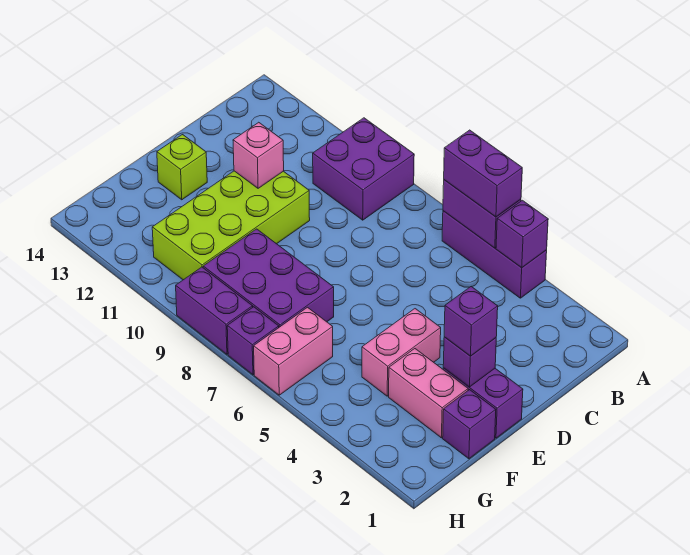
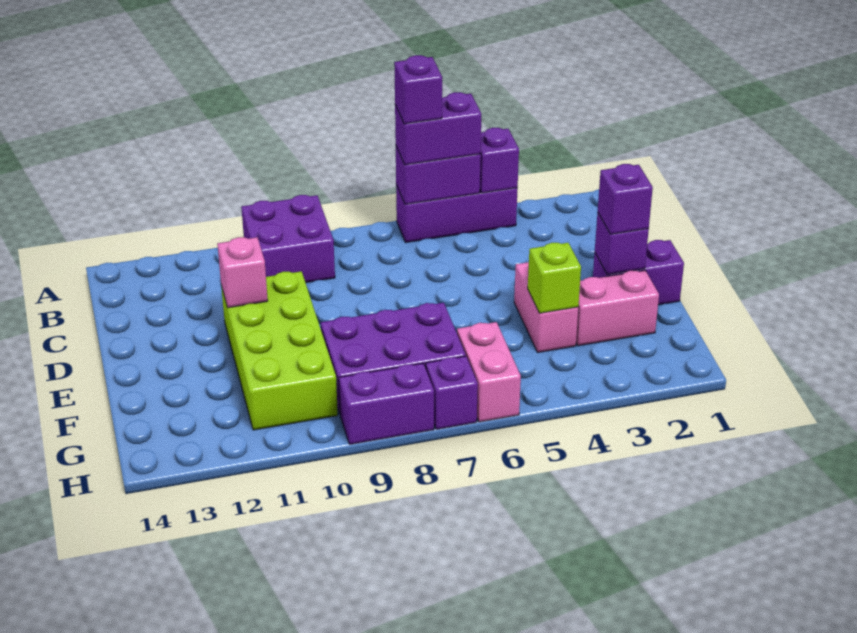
lime brick E13 level 1 -> lime brick F4 level 2
purple brick F1 level 1 -> purple brick A6 level 4

